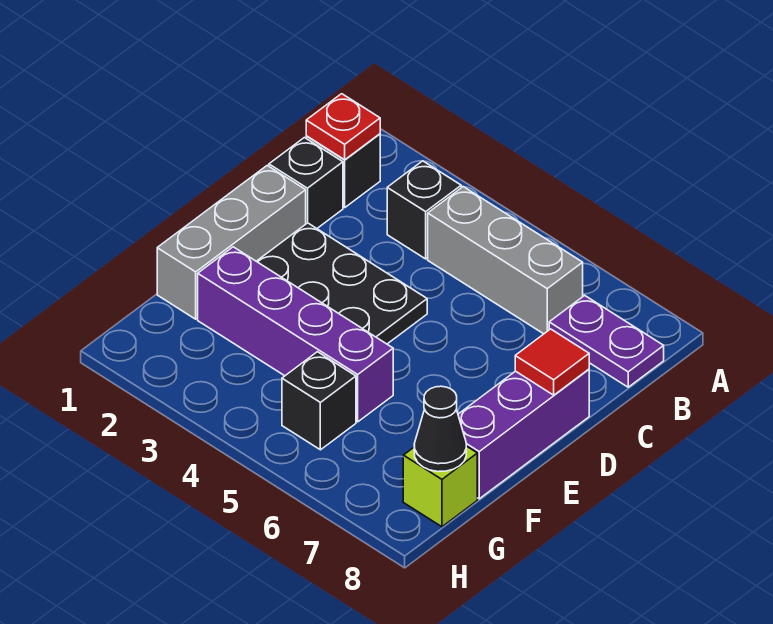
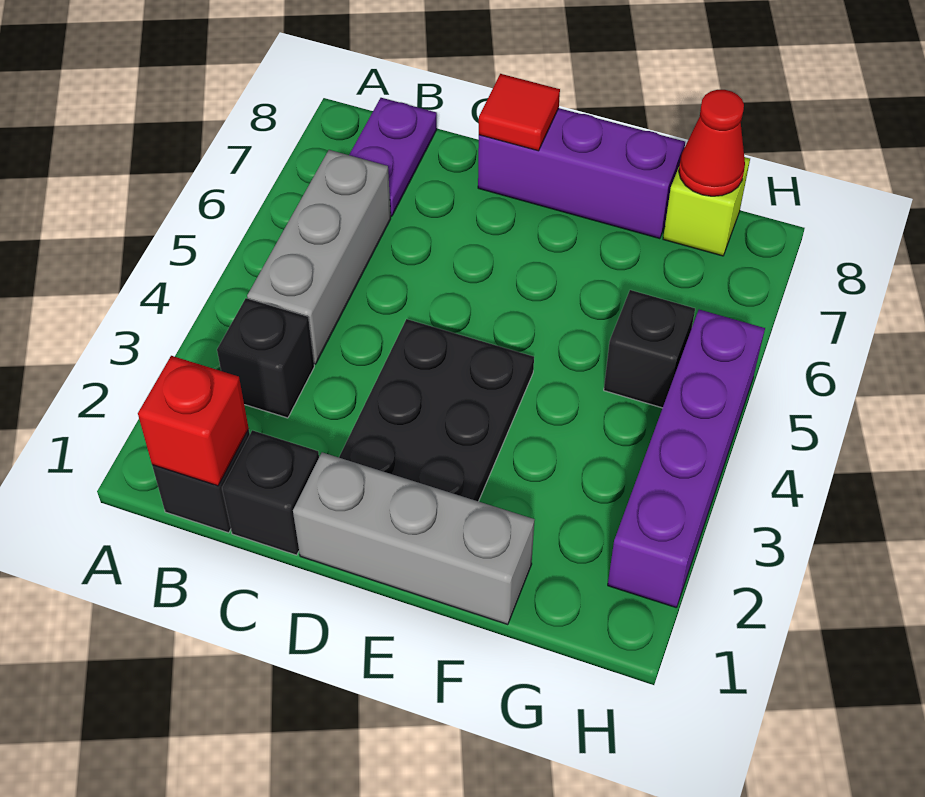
red plate B1 level 2 -> red brick B1 level 2
purple brick F2:F5 level 1 -> purple brick H2:H5 level 1
black cone G8 level 2 -> red cone G8 level 2

